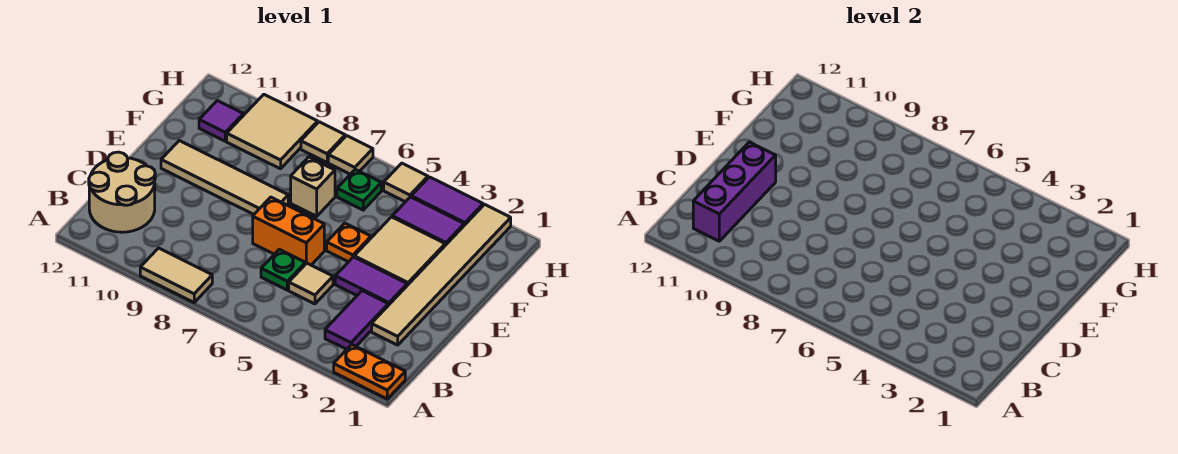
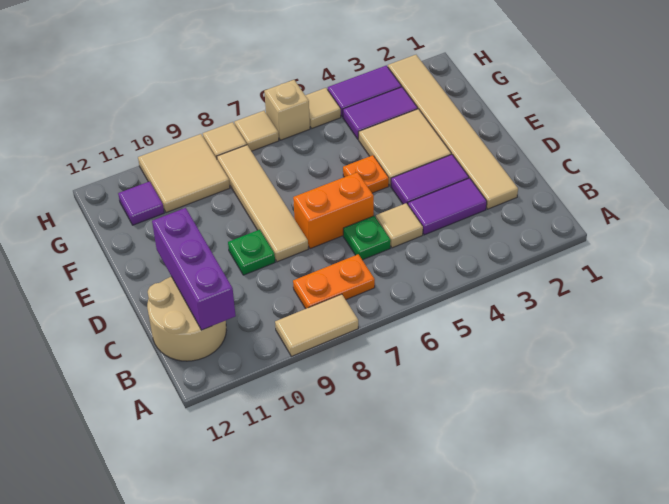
orange plate A1:A2 level 1 -> orange plate B7:B8 level 1
purple tile B3:C3 level 1 -> purple tile C3:C4 level 1
tan tile E8:E11 level 1 -> tan tile D8:G8 level 1
tan brick F7 level 1 -> tan brick H6 level 1
green plate G6 level 1 -> green plate D9 level 1

